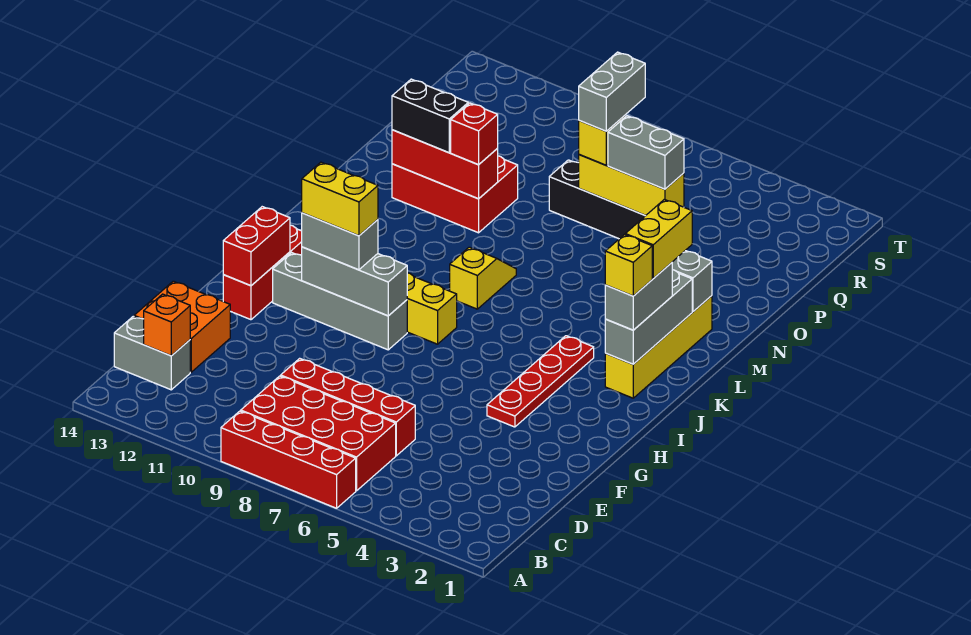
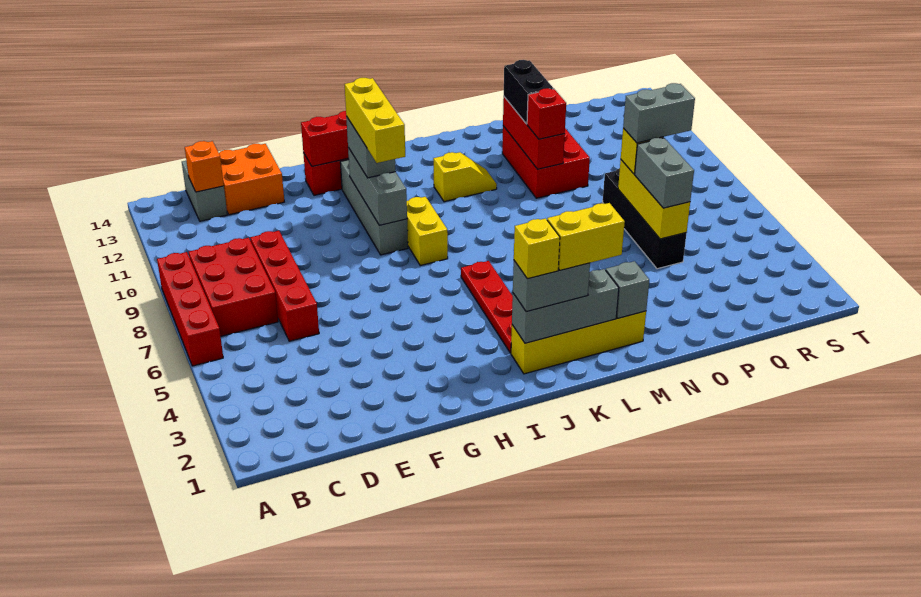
red brick B6:C9 level 1 -> red brick B7:C9 level 1
red plate G4:J4 level 1 -> red plate J3:J6 level 1
yellow brick H10:H11 level 4 -> yellow brick H9:H11 level 4
yellow slope K8:L8 level 1 top K -> yellow slope K11:L11 level 1 top K

